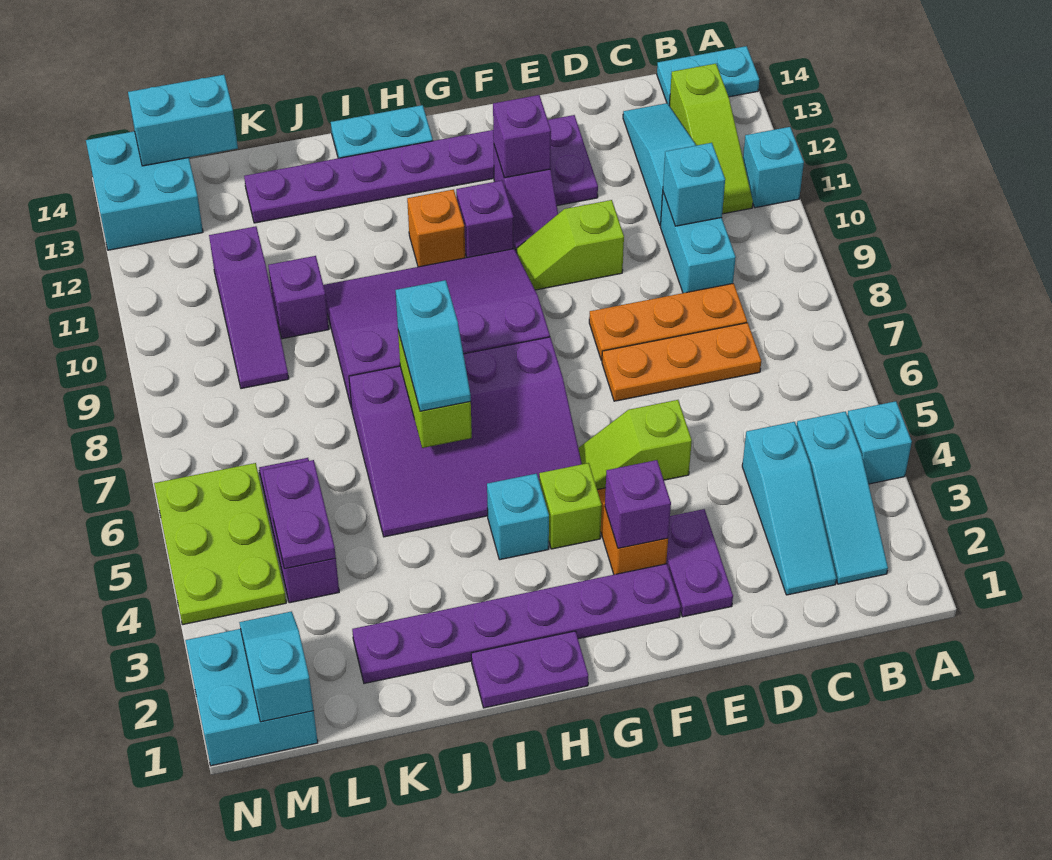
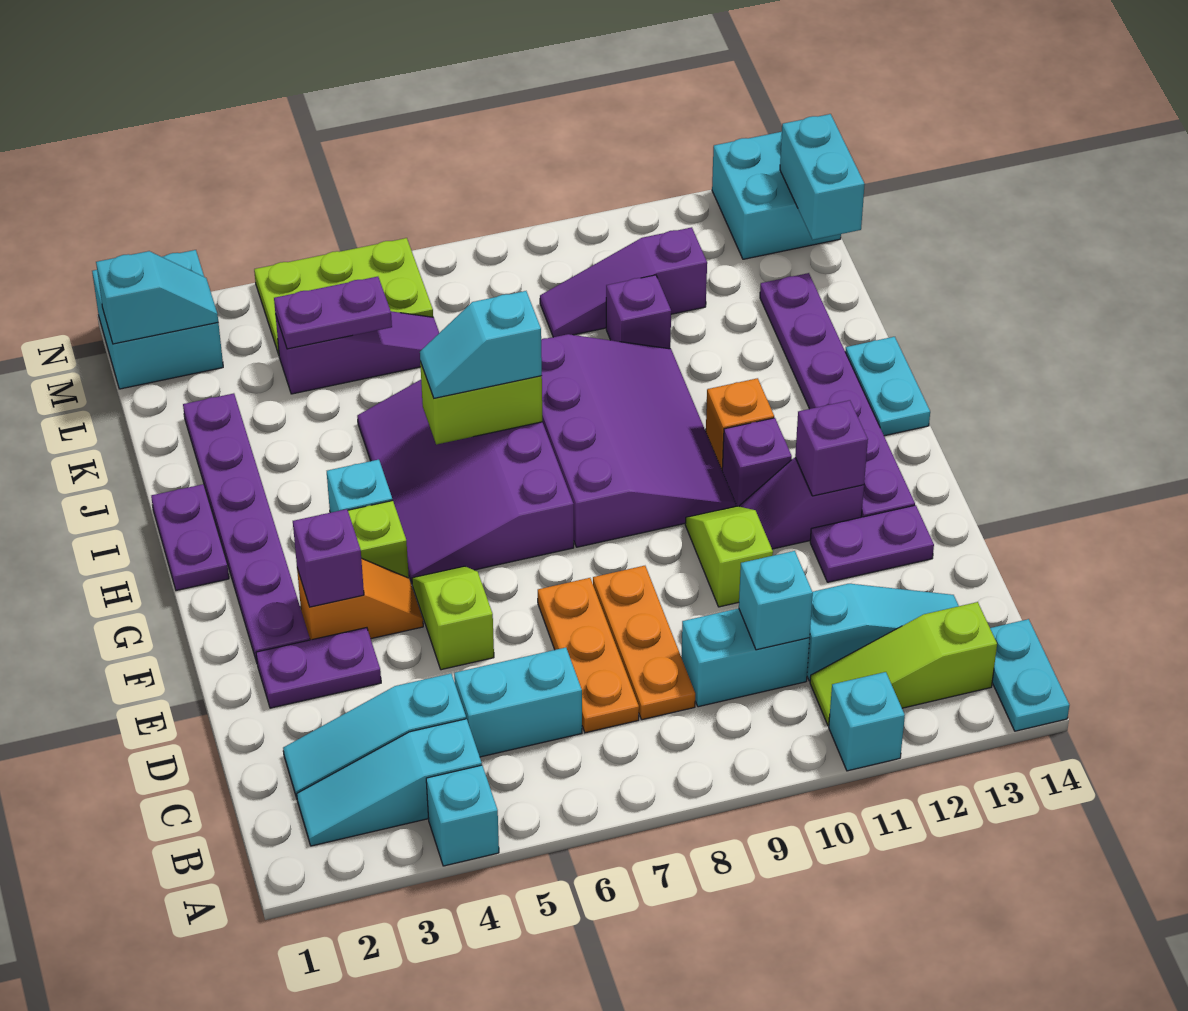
none -> cyan brick C5:C6 level 1

